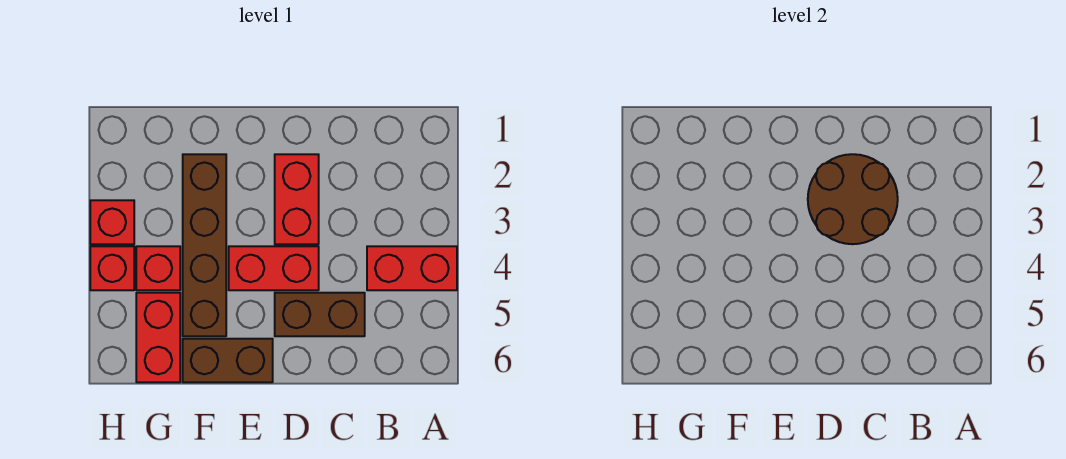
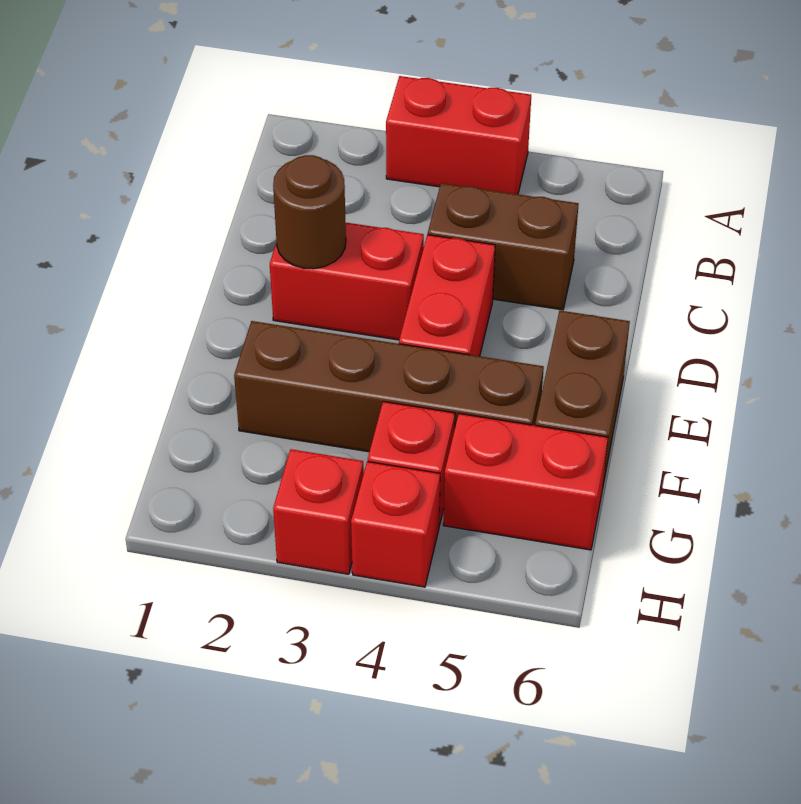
red brick A4:B4 level 1 -> red brick A3:A4 level 1
brown round brick C2:D3 level 2 -> brown round brick D2 level 2
brown brick C5:D5 level 1 -> brown brick C4:C5 level 1

